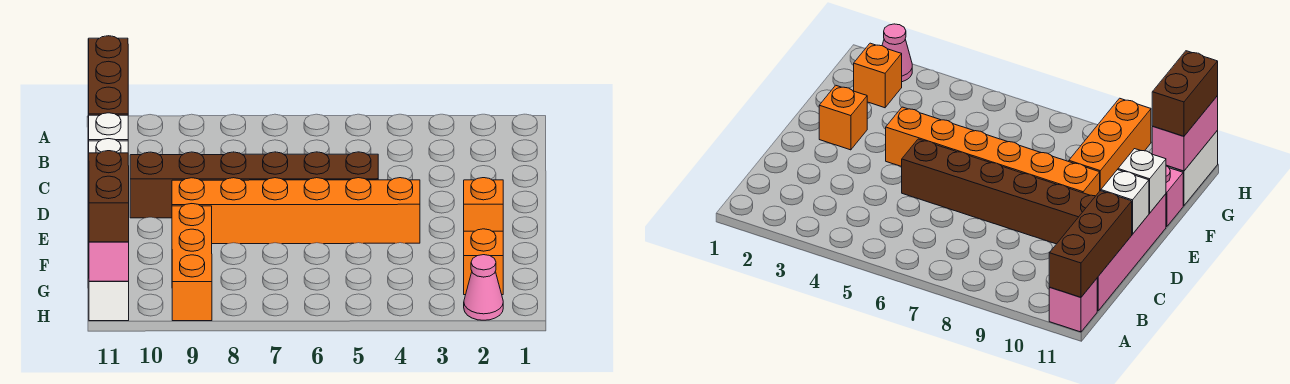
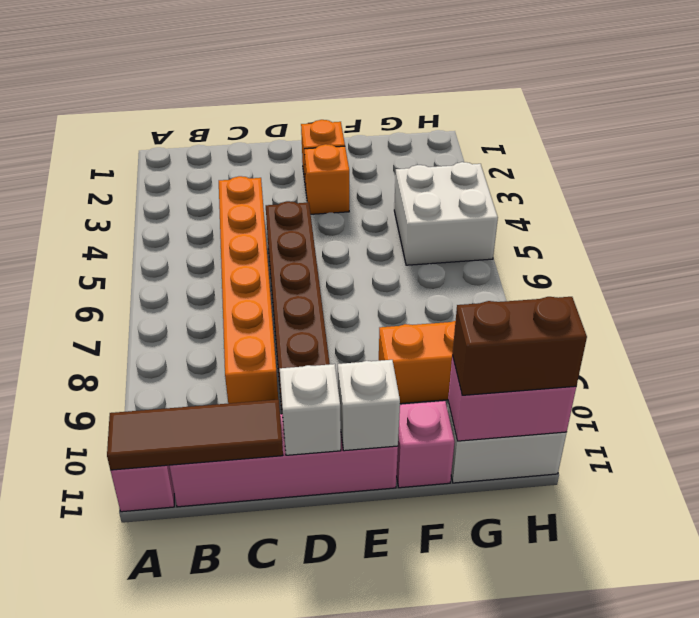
brown brick A11:C11 level 2 -> brown tile A11:C11 level 2
orange brick E4:E9 level 1 -> orange brick C4:C9 level 1
orange brick G2 level 1 -> orange brick E3 level 1
none -> white brick G4:H5 level 1
pink cone H2 level 1 -> none

